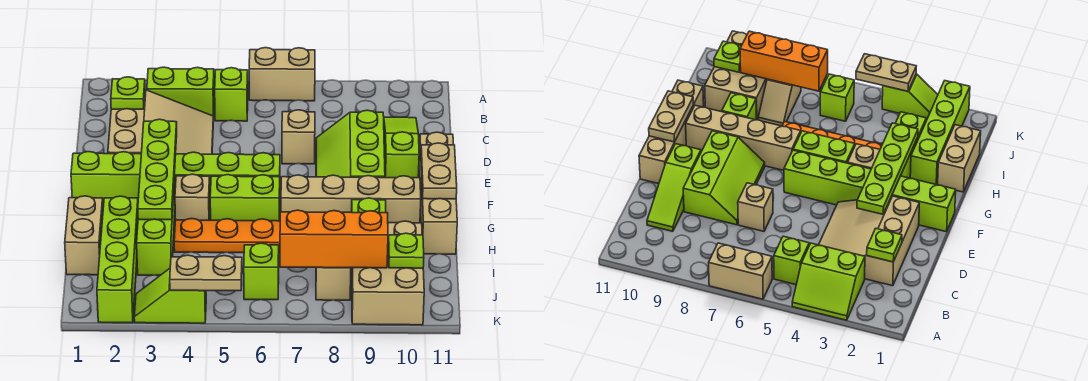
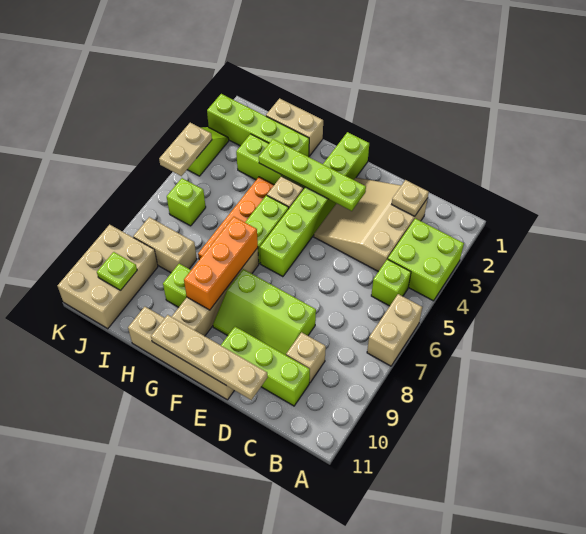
lime slope A3:B4 level 1 top B -> lime brick A3:B4 level 1
tan slope C2:E4 level 1 top 2 -> tan slope C2:E4 level 1 top C
lime plate C2 level 2 -> tan plate C2 level 2
lime slope C10:E10 level 1 top E -> lime brick C10:E10 level 1
tan brick D7 level 1 -> tan brick C9 level 1
lime slope D8:F9 level 1 top 9 -> lime slope D8:F9 level 1 top 8
tan plate F11:G11 level 2 -> tan plate D11:G11 level 2
tan slope I8:J8 level 1 top J -> tan brick I8:J8 level 1
tan brick I9:K10 level 1 -> tan brick J9:K11 level 1
orange brick J7:J9 level 2 -> orange brick G7:G9 level 2

